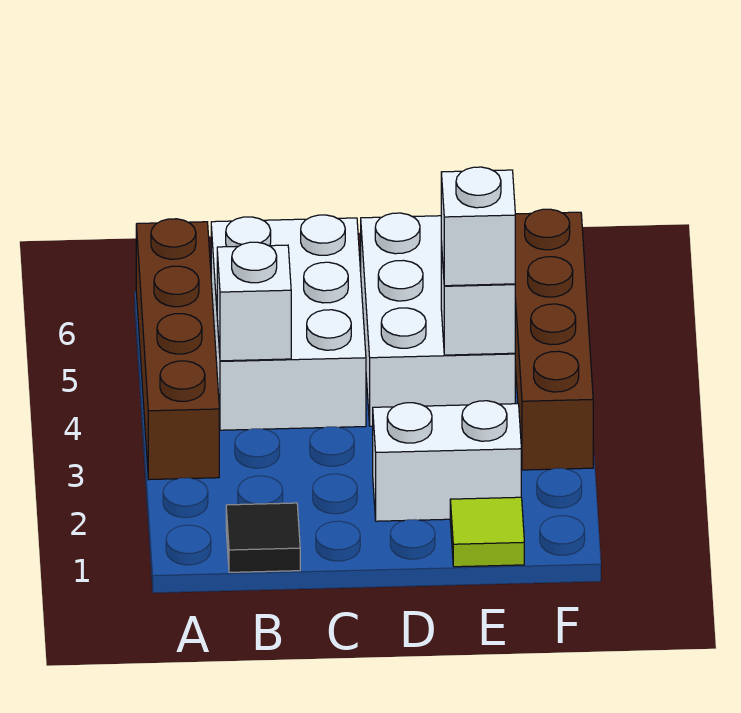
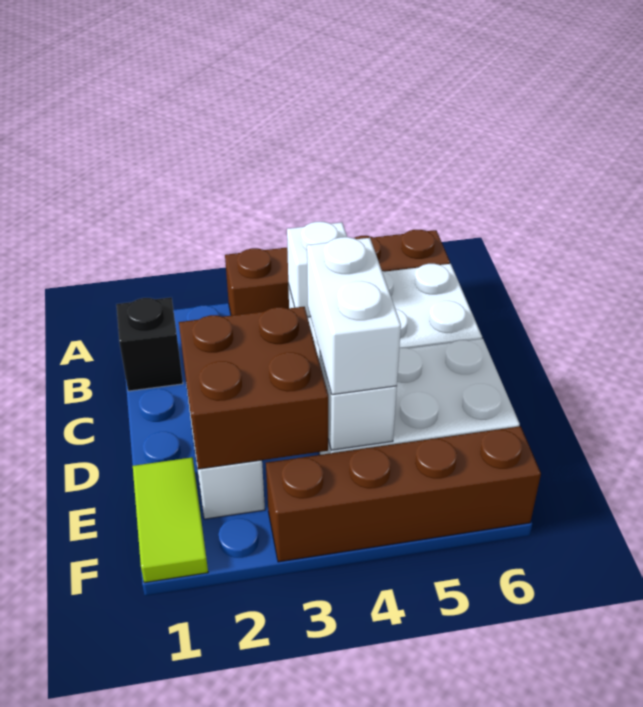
black tile B1 level 1 -> black brick B1 level 1
none -> brown brick D2:E3 level 2
lime tile E1 level 1 -> lime tile E1:F1 level 1
white brick E4 level 3 -> white brick D4:E4 level 3

